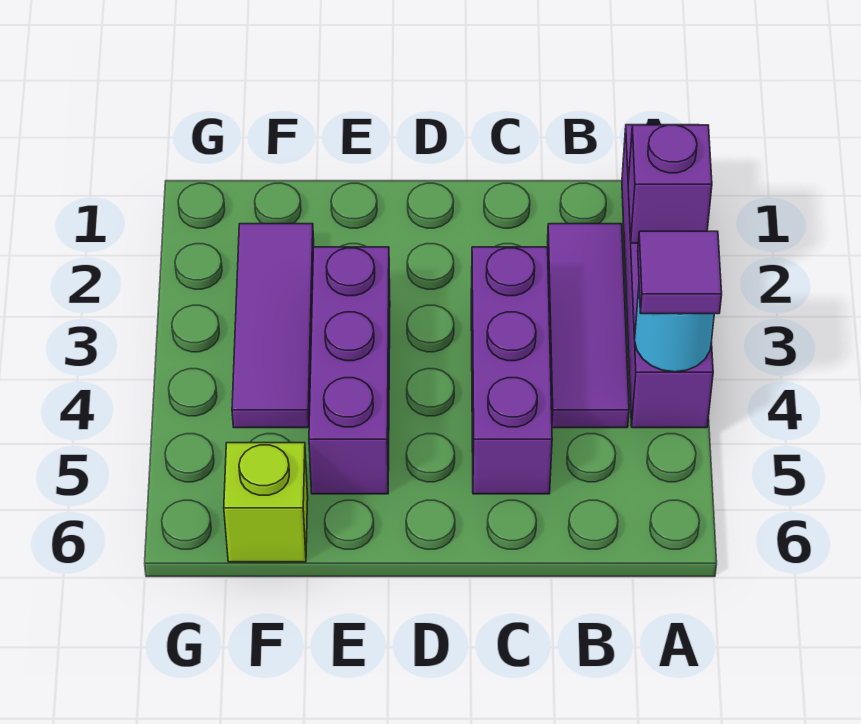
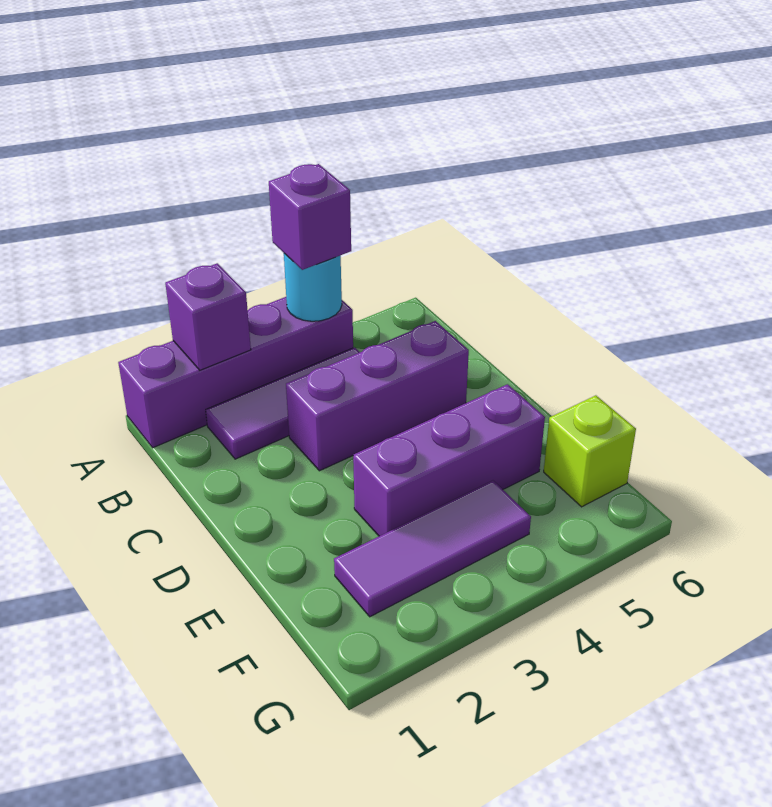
purple tile A4 level 3 -> purple brick A4 level 3

